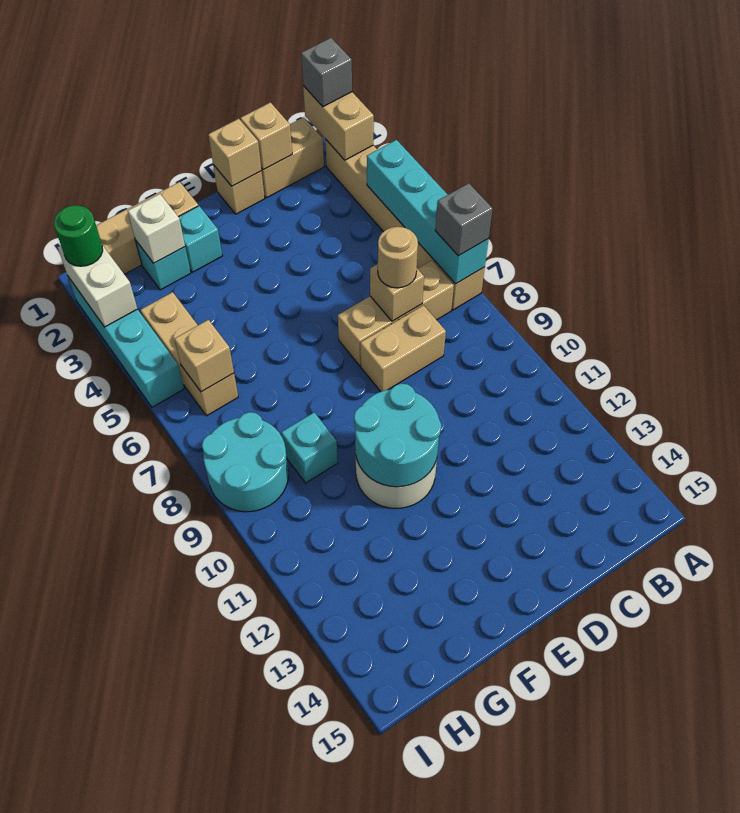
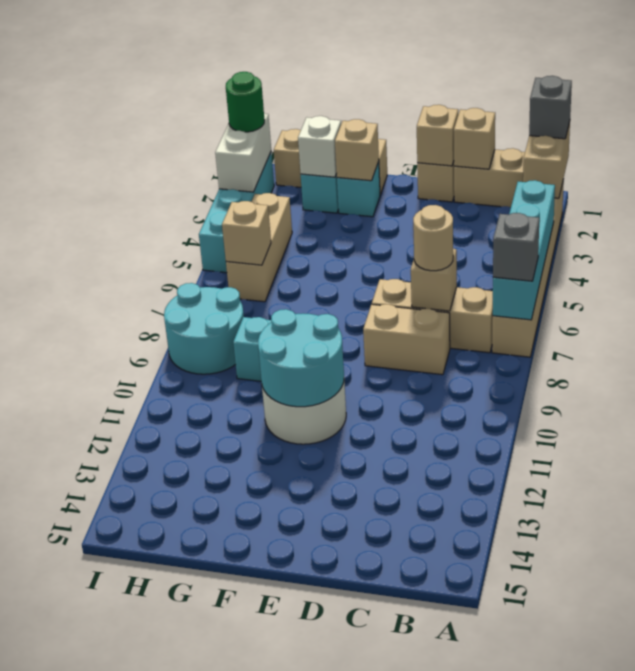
none -> tan brick F2 level 2

